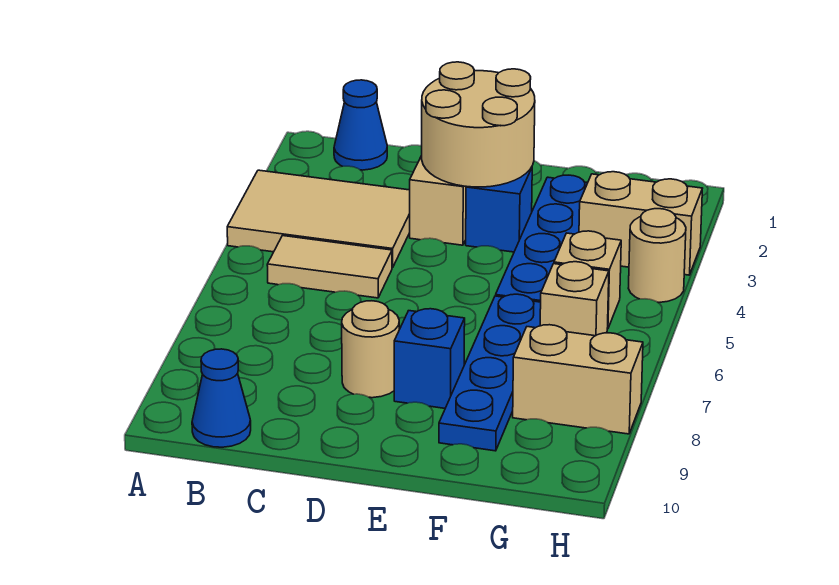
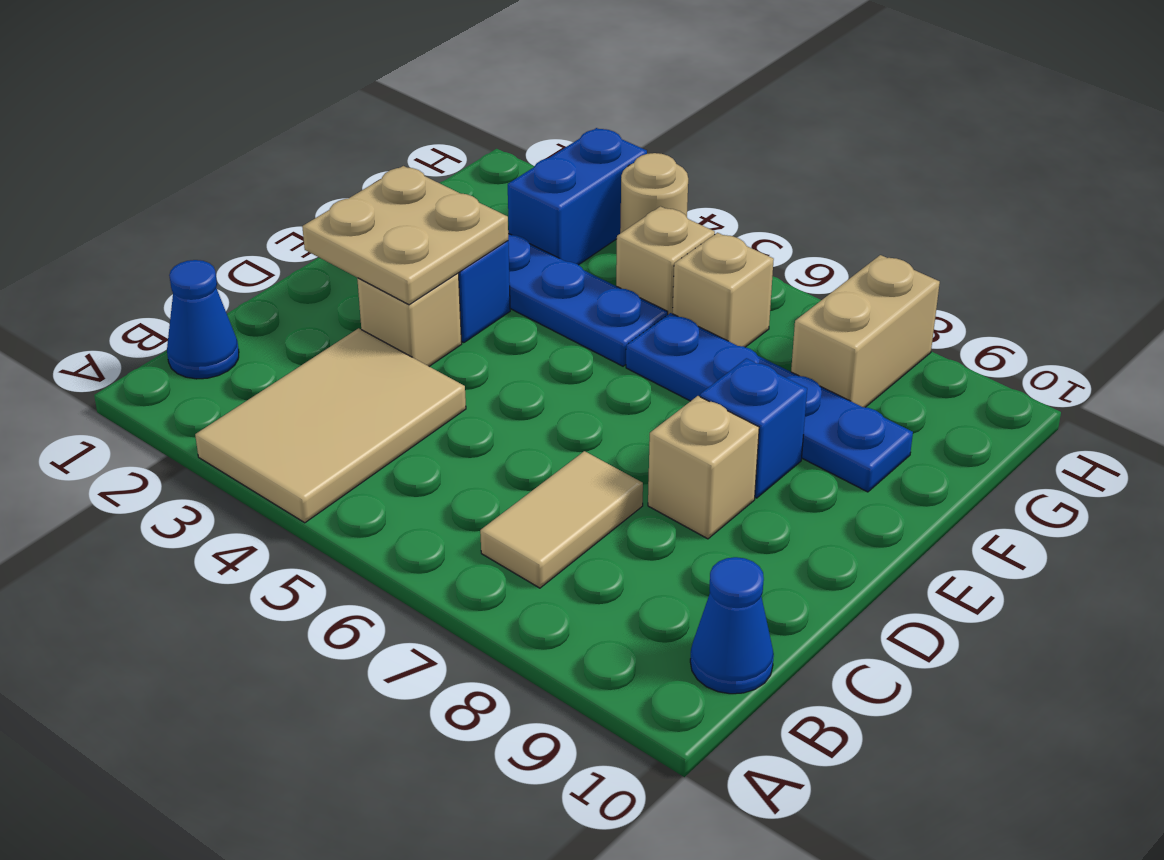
tan tile B5:C5 level 1 -> tan tile B7:C7 level 1
tan round brick D2:E3 level 2 -> tan plate D2:E3 level 2
tan round brick D8 level 1 -> tan brick D8 level 1
tan brick G3:H3 level 1 -> blue brick G3:H3 level 1

